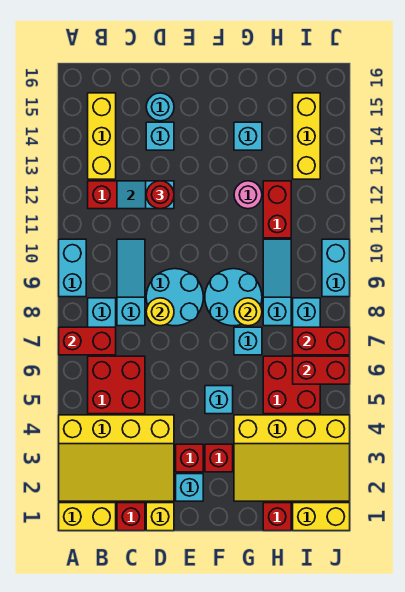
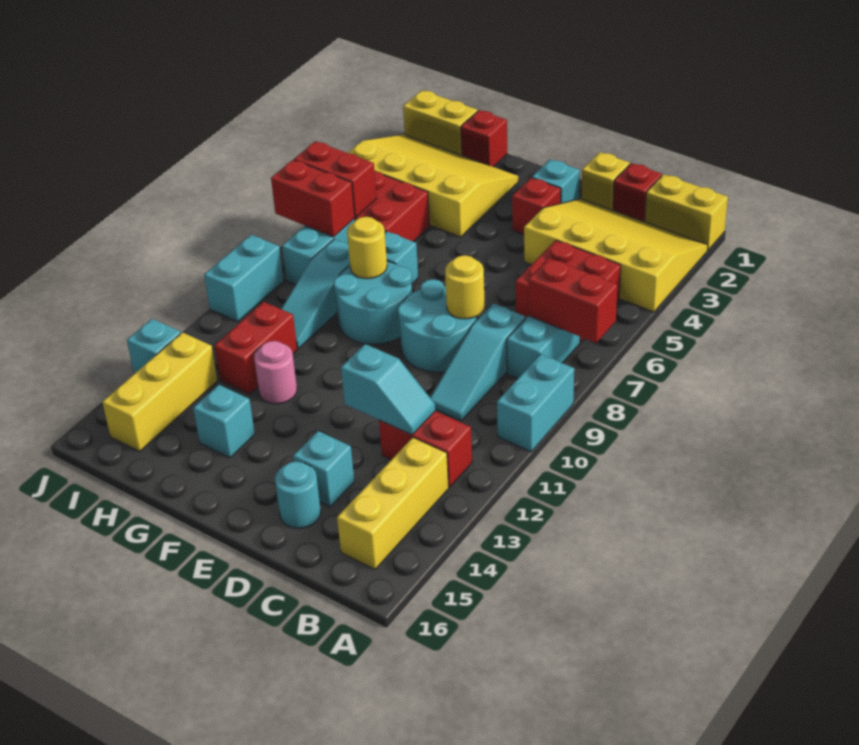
red round brick D12 level 3 -> none
red brick F3 level 1 -> none
cyan brick F5 level 1 -> cyan brick J13 level 1

